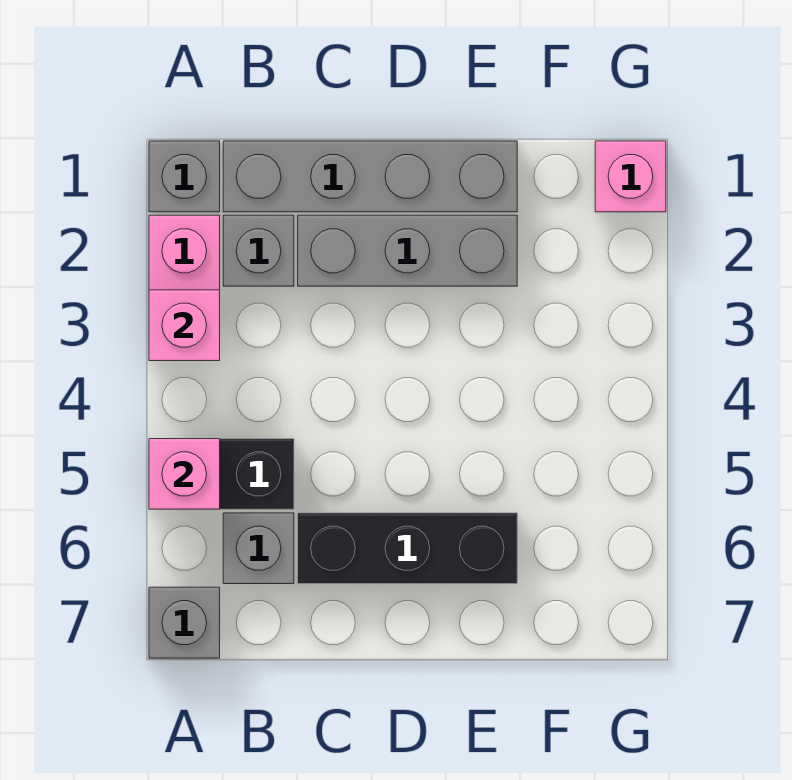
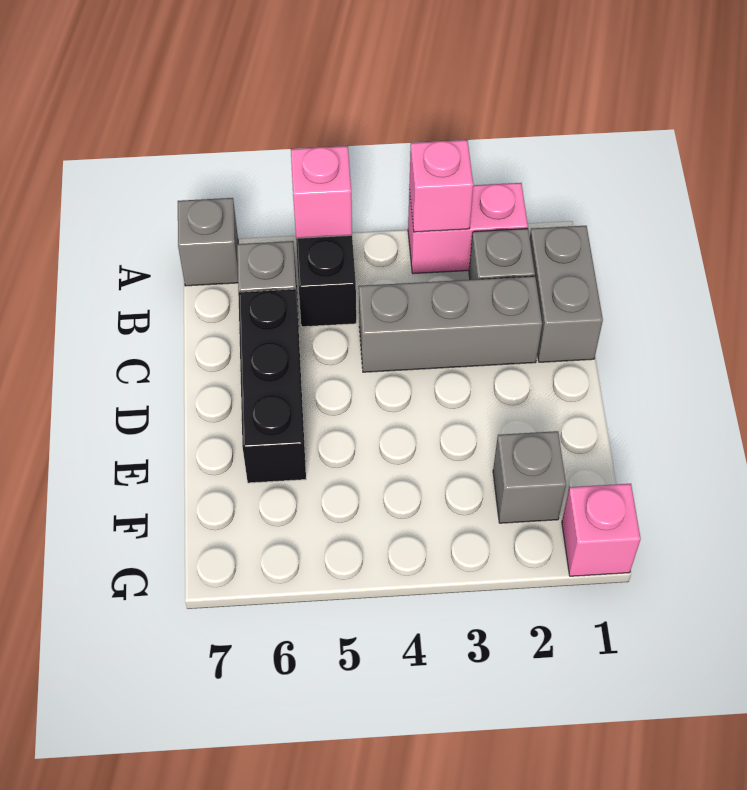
grey brick A1 level 1 -> grey brick F2 level 1
grey brick B1:E1 level 1 -> grey brick B1:C1 level 1
grey brick C2:E2 level 1 -> grey brick C2:C4 level 1

